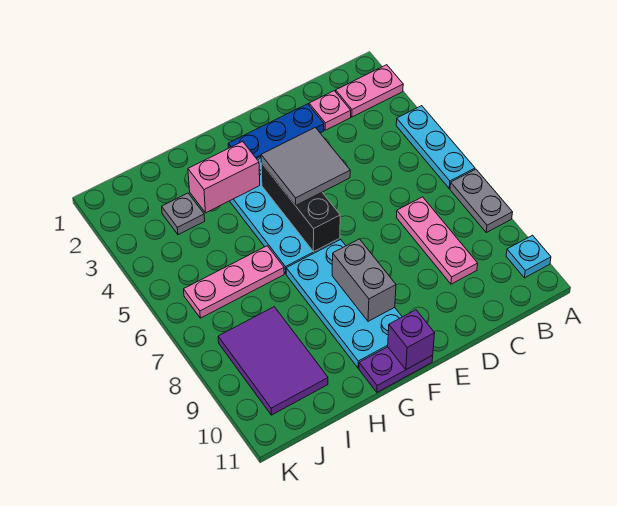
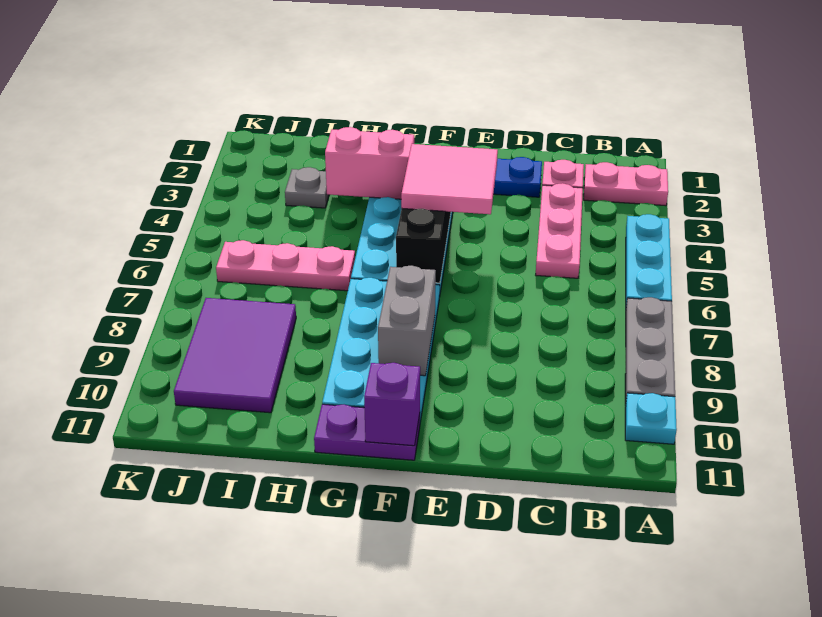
grey plate A7:A8 level 1 -> grey plate A7:A9 level 1
pink plate C7:C9 level 1 -> pink plate C3:C5 level 1
grey tile E4:F5 level 3 -> pink tile E4:F5 level 3

